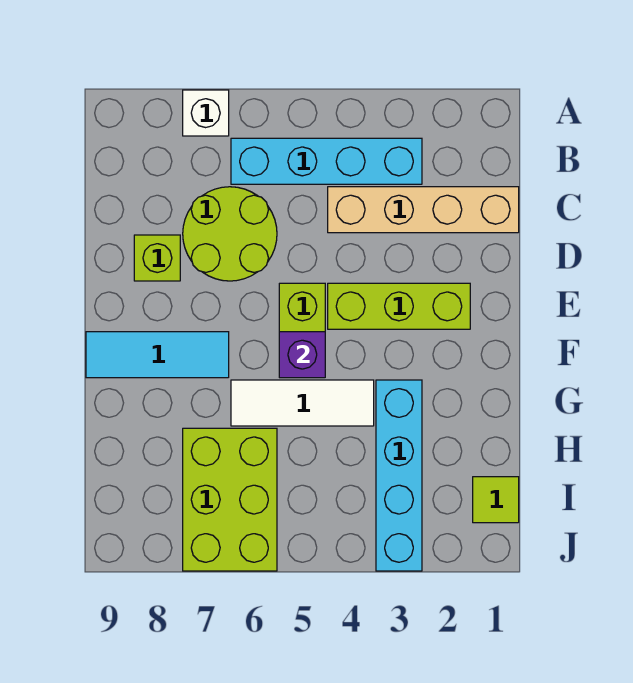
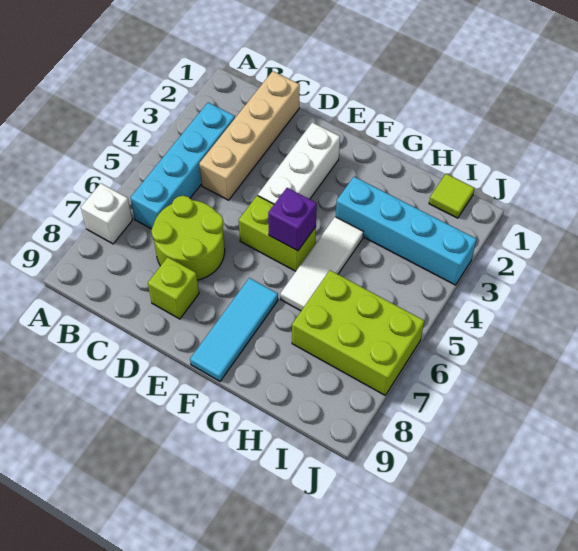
lime brick E2:E4 level 1 -> white brick E2:E4 level 1

